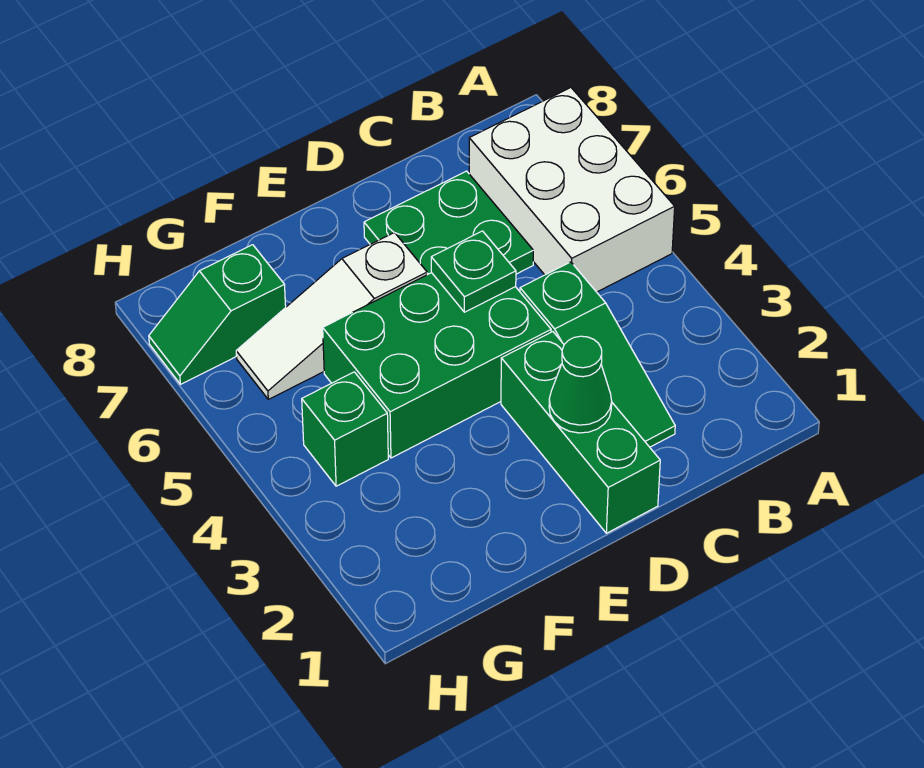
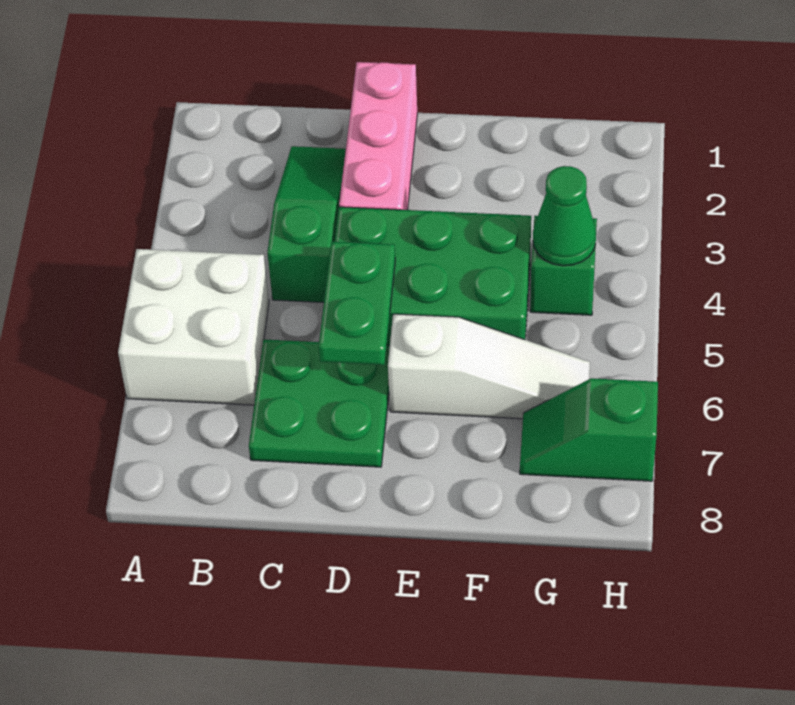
white brick A5:B7 level 1 -> white brick A5:B6 level 1
green brick D1:D3 level 1 -> pink brick D1:D3 level 1
green cone D2 level 2 -> green cone G4 level 2
green plate D5 level 2 -> green plate D5:D6 level 2
green slope G7:H7 level 1 top G -> green slope G7:H7 level 1 top H

